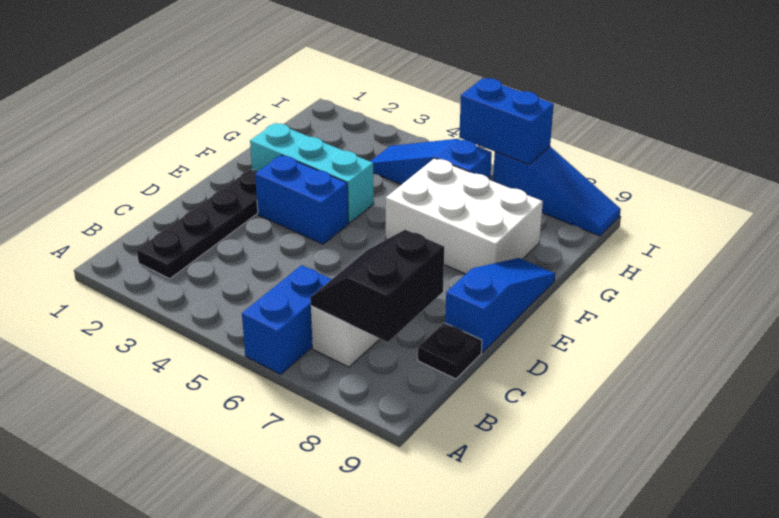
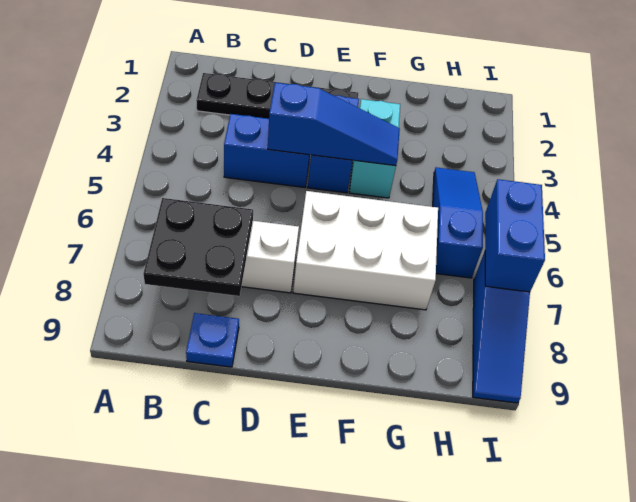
blue brick A6:B6 level 1 -> blue brick C4:D4 level 1
black slope B7:C8 level 2 top 8 -> black plate B7:C8 level 2
black plate C9 level 1 -> blue plate C9 level 1
blue slope D9:F9 level 1 top D -> blue slope D4:F4 level 2 top D
cyan brick F2:F4 level 1 -> cyan brick F3:F4 level 1
white brick F6:G8 level 1 -> white brick E6:G7 level 1

